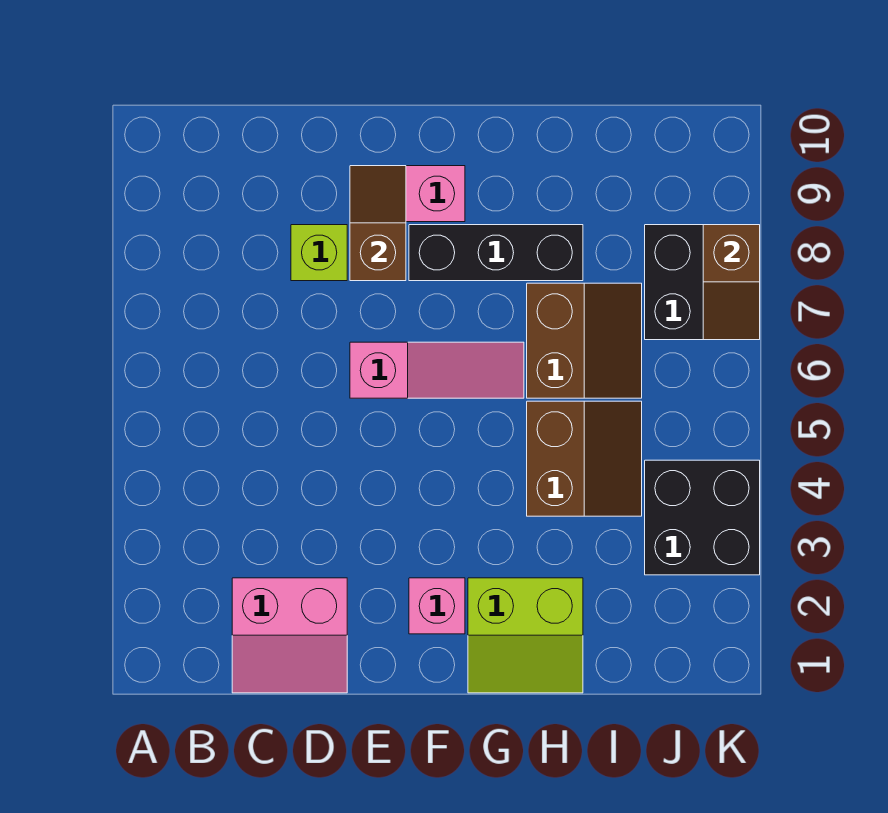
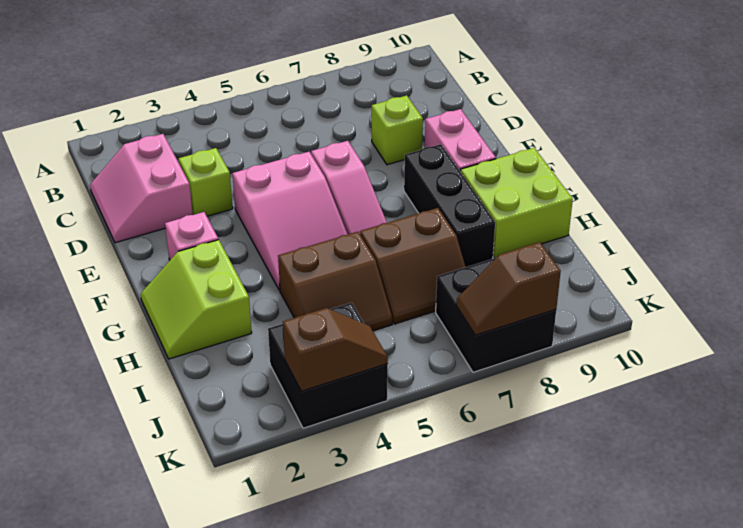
none -> lime brick D3 level 1
none -> pink slope E4:G5 level 1 top E
brown slope E8:E9 level 2 top 8 -> brown slope K3:K4 level 2 top 3
none -> lime brick G9:H10 level 1

